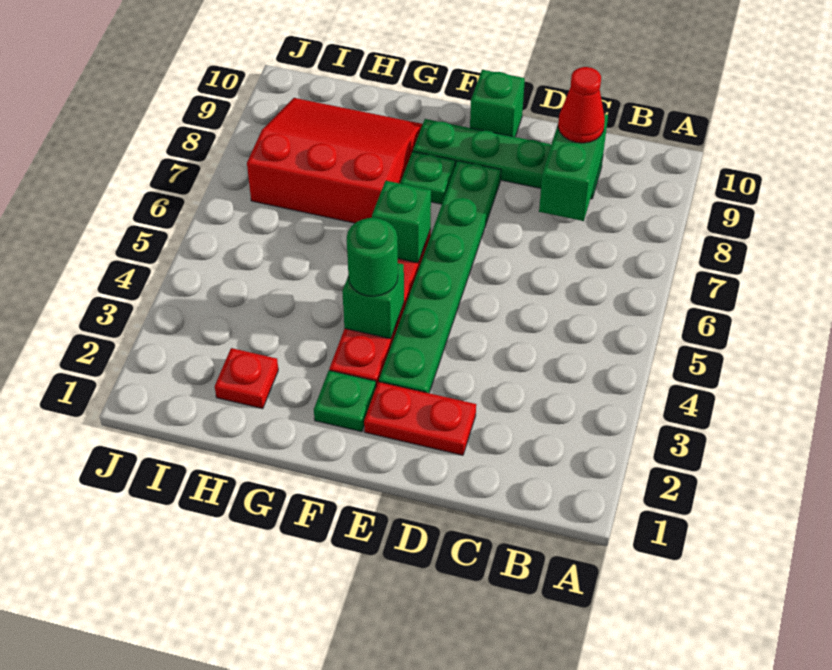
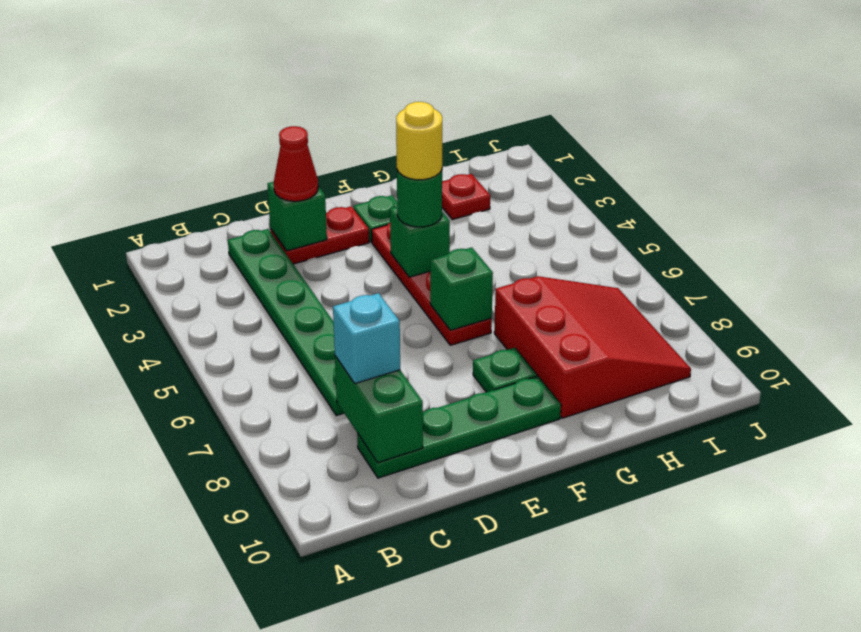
none -> cyan brick C8 level 3
red cone C9 level 3 -> red cone D2 level 3
green plate E3:E8 level 1 -> green plate C2:C7 level 1
green brick E10 level 1 -> green brick D2 level 2
none -> yellow round brick F4 level 4
red slope G7:I9 level 1 top 7 -> red slope G7:I9 level 1 top G

